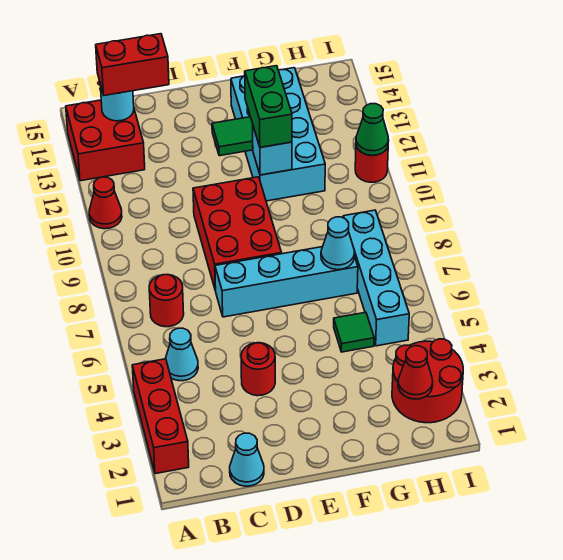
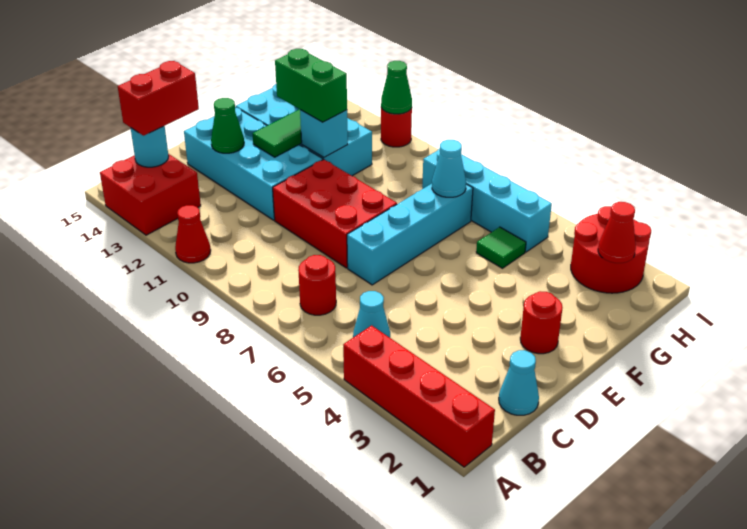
red brick A2:A4 level 1 -> red brick A1:A4 level 1
red round brick D4 level 1 -> red round brick E2 level 1
none -> cyan brick D11:E14 level 1
none -> green cone D13 level 2

